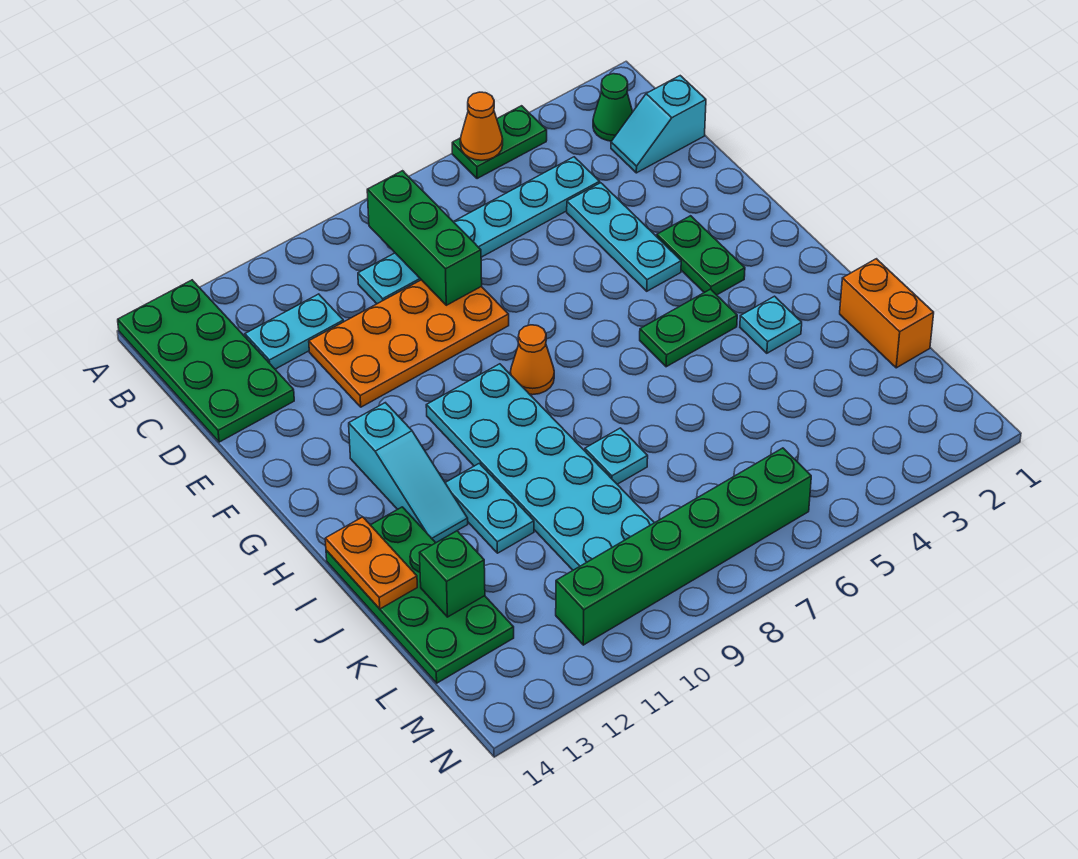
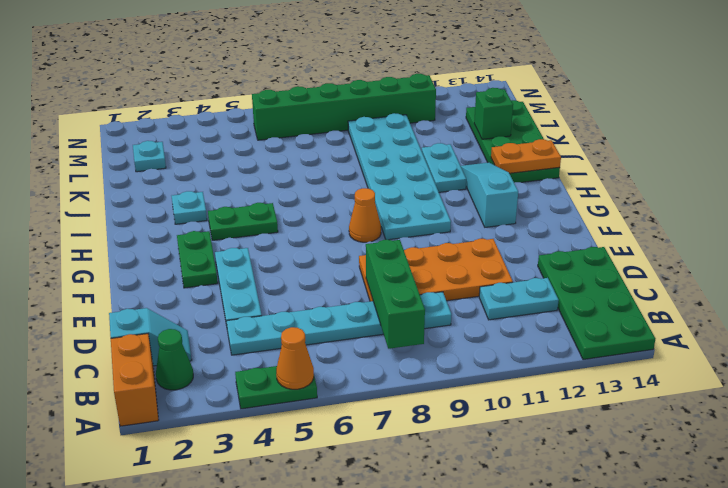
orange plate I14:J14 level 2 -> orange plate I13:I14 level 2
orange brick J1:K1 level 1 -> orange brick A1:B1 level 1
cyan plate J8 level 1 -> cyan plate L2 level 1

